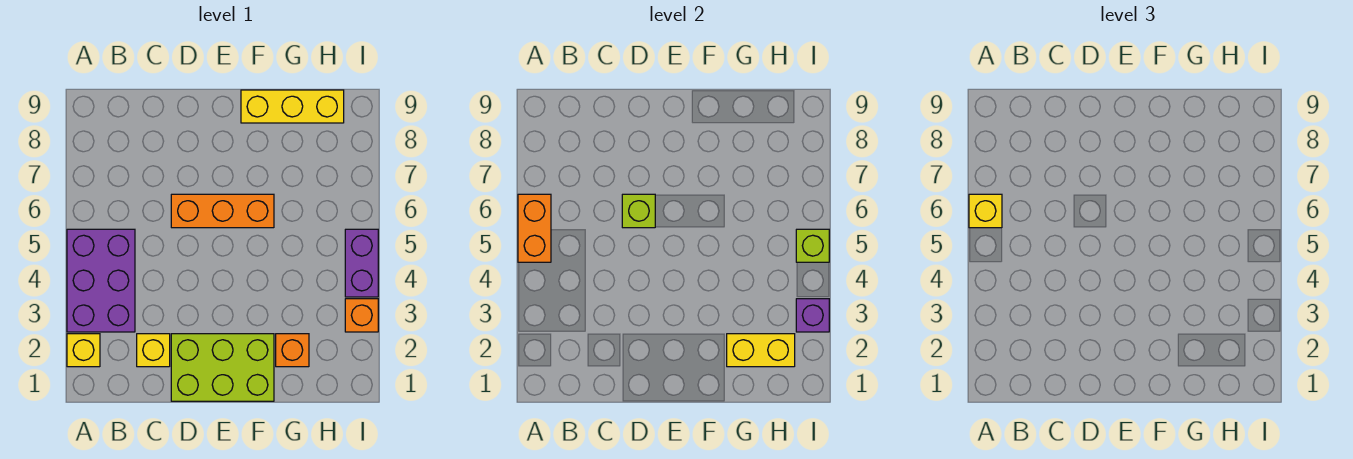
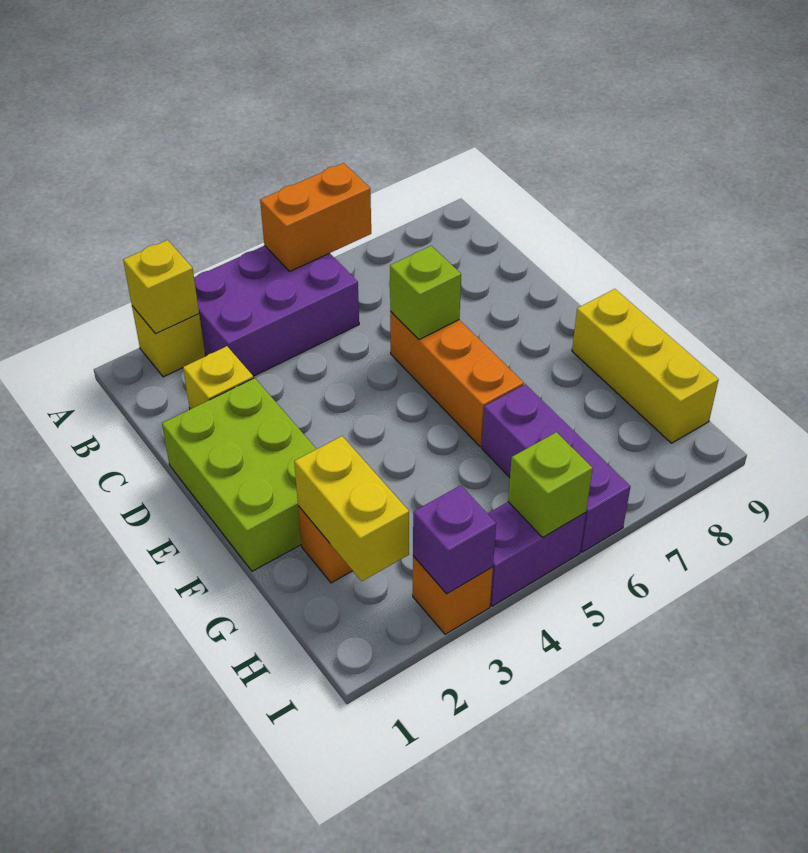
yellow brick A6 level 3 -> yellow brick A2 level 2
none -> purple brick G6:I6 level 1

